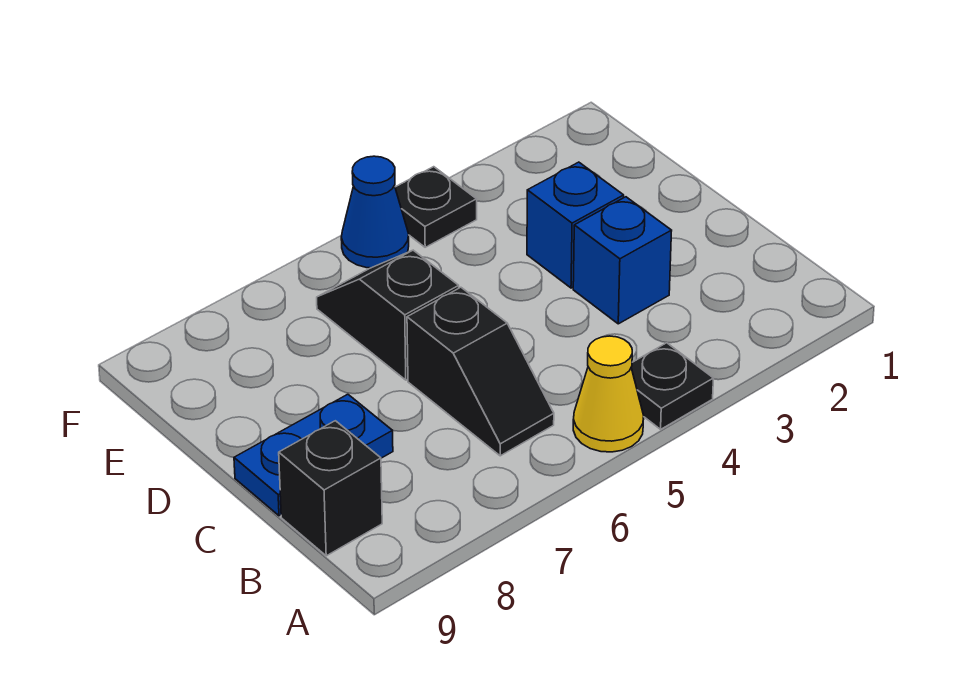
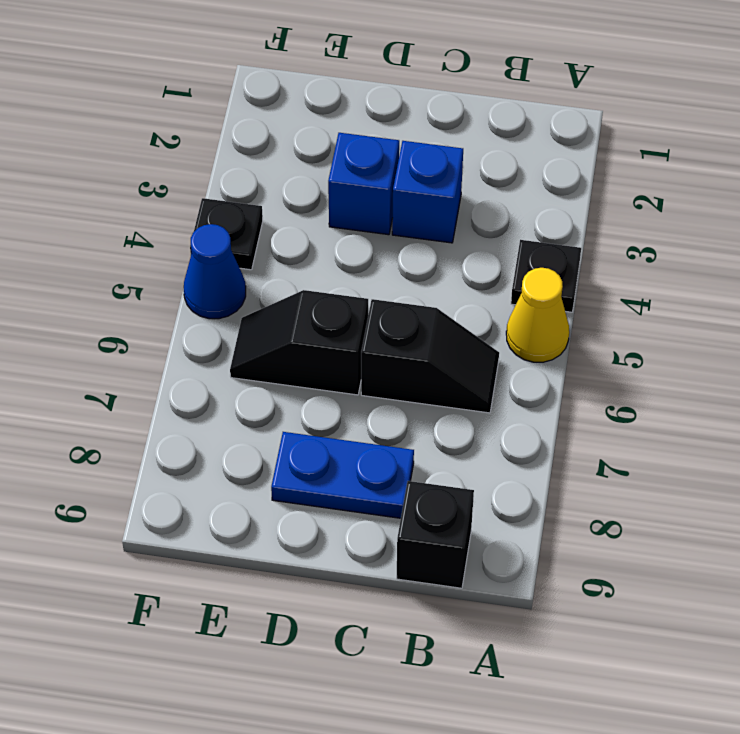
blue plate C8:C9 level 1 -> blue plate C8:D8 level 1

